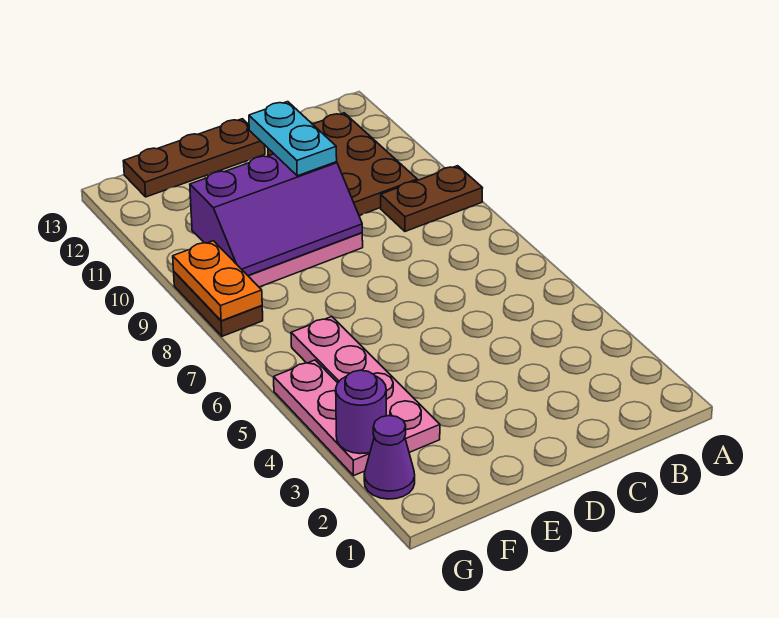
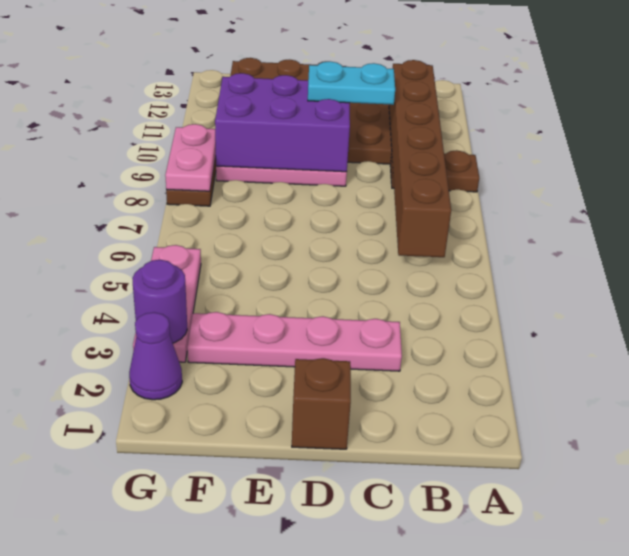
none -> brown brick B6:B11 level 2
none -> brown brick D1 level 1
purple slope D9:F10 level 2 top 10 -> purple brick D9:F10 level 2
cyan plate D10:D11 level 3 -> cyan plate C10:D10 level 3
pink plate F3:F6 level 1 -> pink plate C3:F3 level 1
orange plate G8:G9 level 2 -> pink plate G8:G9 level 2

